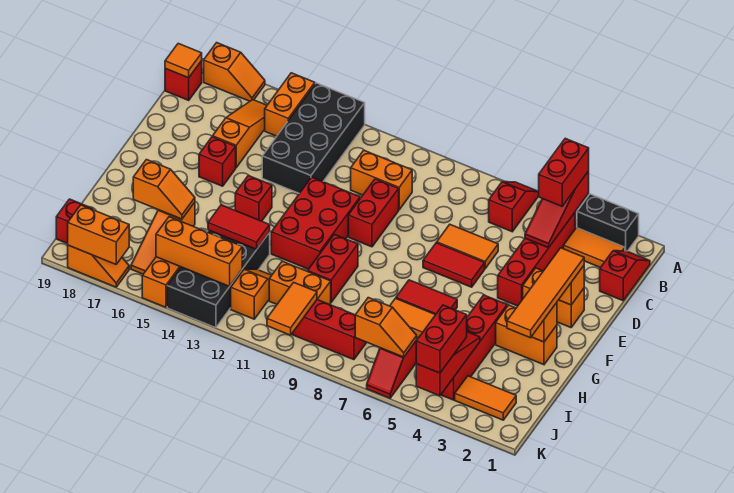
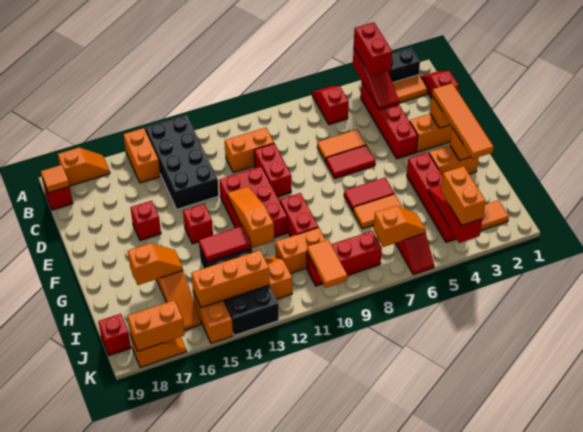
orange slope B16:D16 level 1 top D -> orange slope F12:H12 level 2 top H
red brick J4:K4 level 3 -> orange brick J4:K4 level 3

